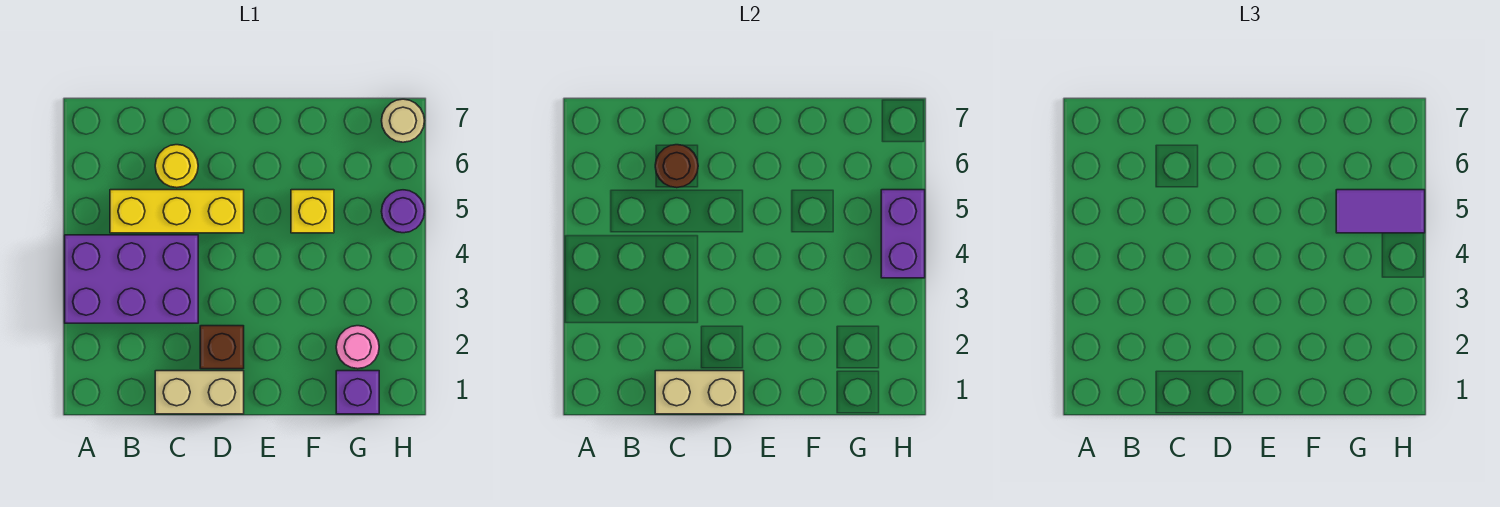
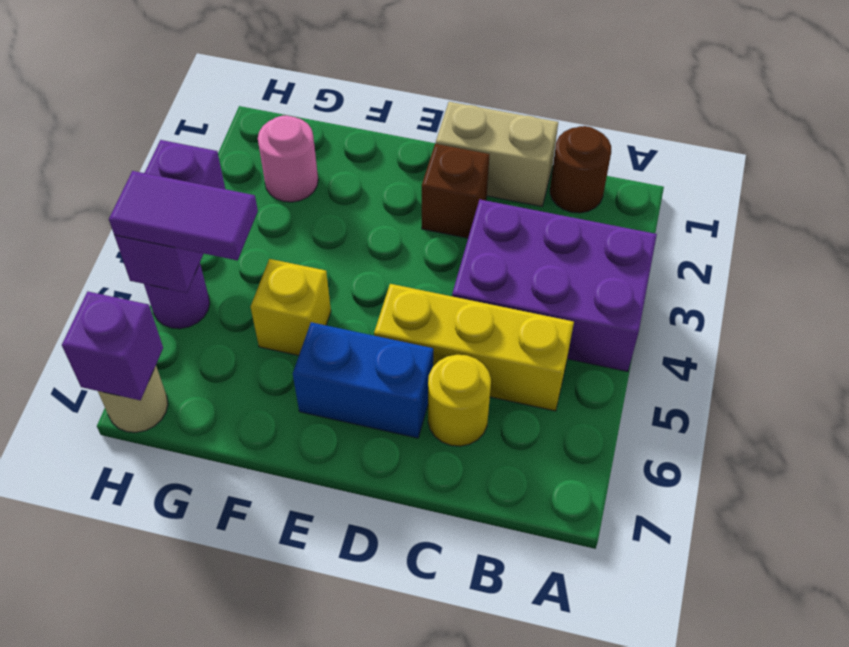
tan brick C1:D1 level 2 -> none
brown round brick C6 level 2 -> brown round brick B1 level 1
none -> blue brick D6:E6 level 1
purple brick G1 level 1 -> purple brick H7 level 2

